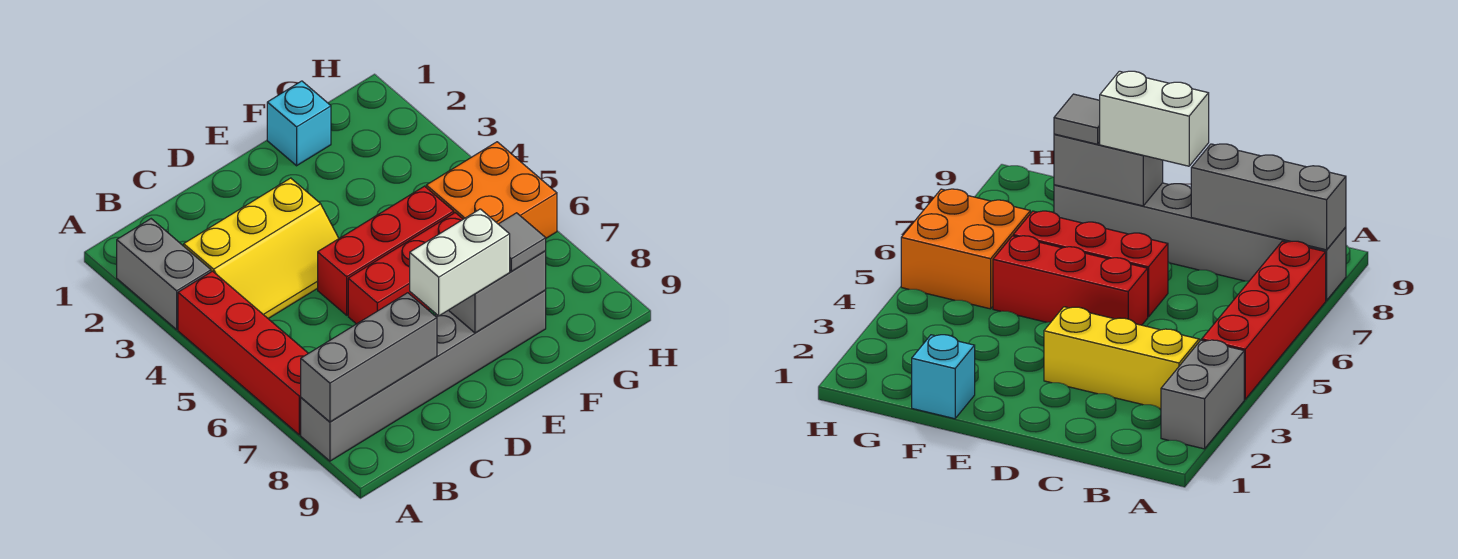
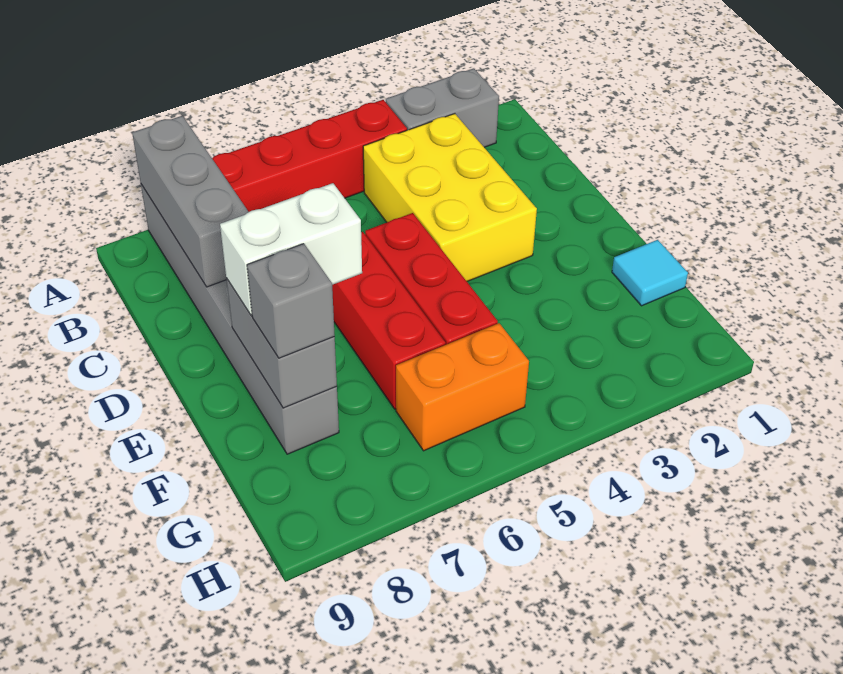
yellow slope B3:D4 level 1 top 3 -> yellow brick B3:D4 level 1
white brick D8:E8 level 3 -> white brick E7:E8 level 3
cyan brick F1 level 1 -> cyan tile F1 level 1
grey tile F8 level 3 -> grey brick F8 level 3
orange brick G5:H6 level 1 -> orange brick G5:G6 level 1

